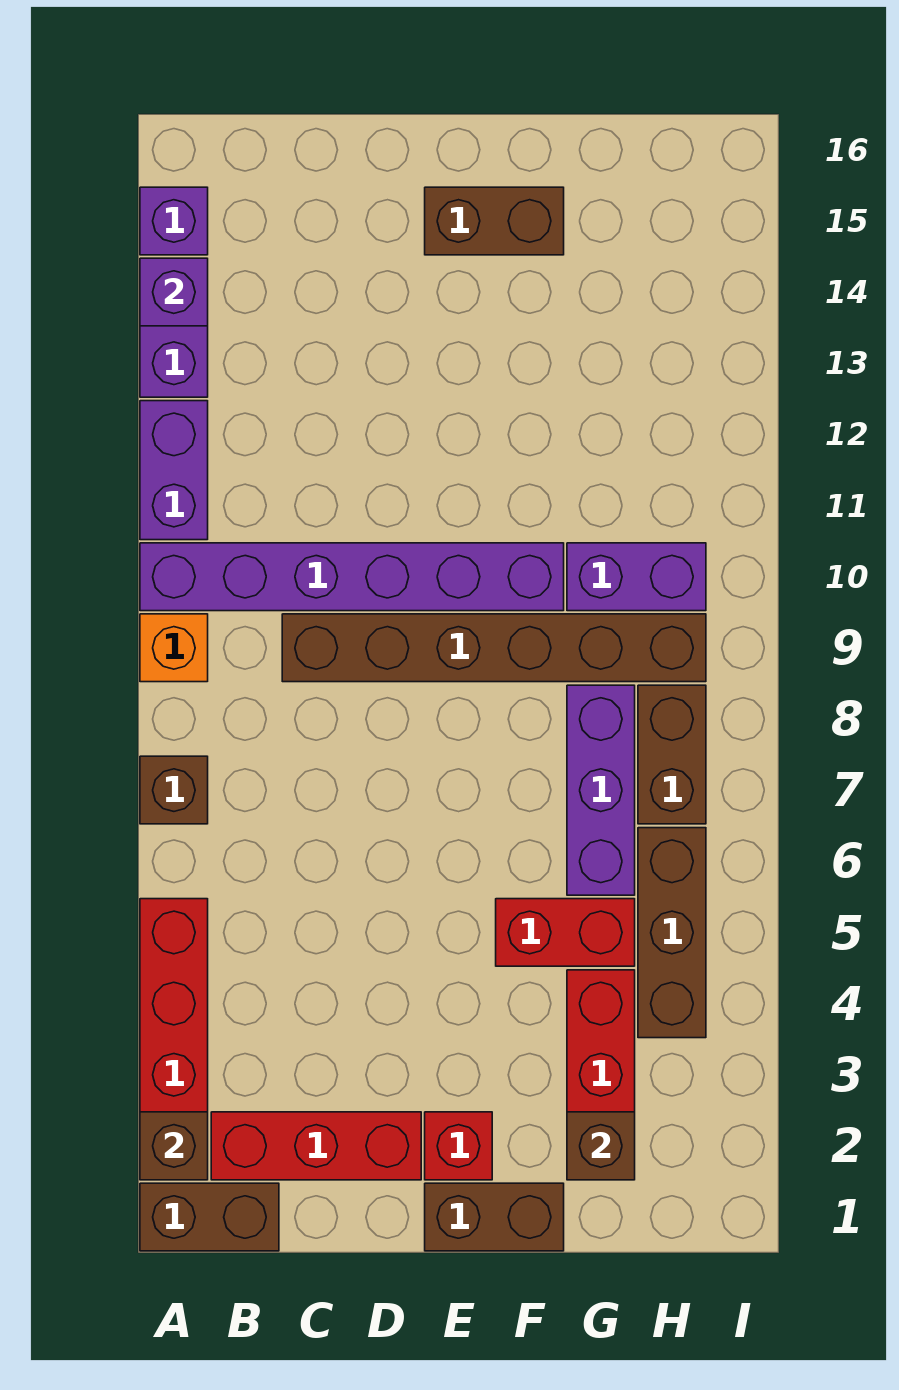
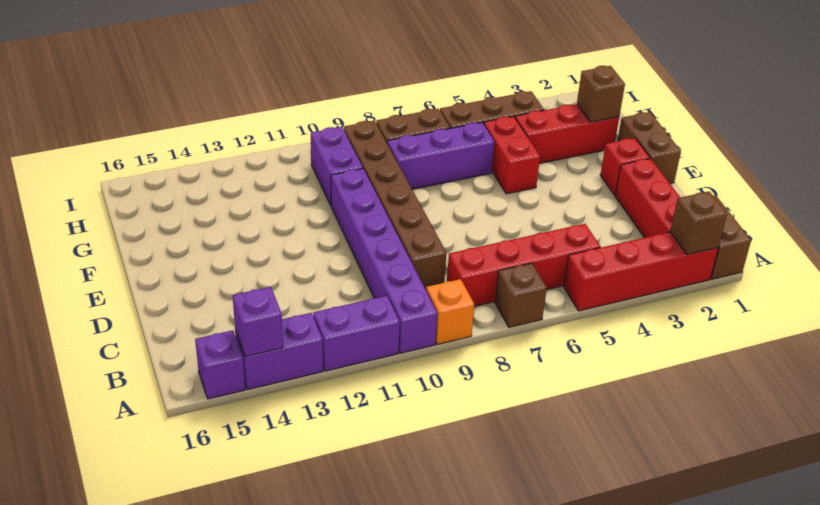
none -> red brick B5:B8 level 1
brown brick E15:F15 level 1 -> none

